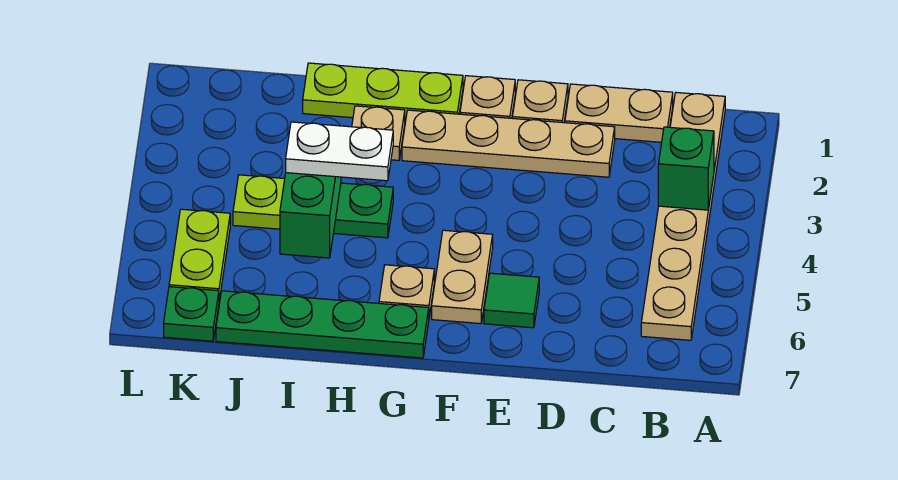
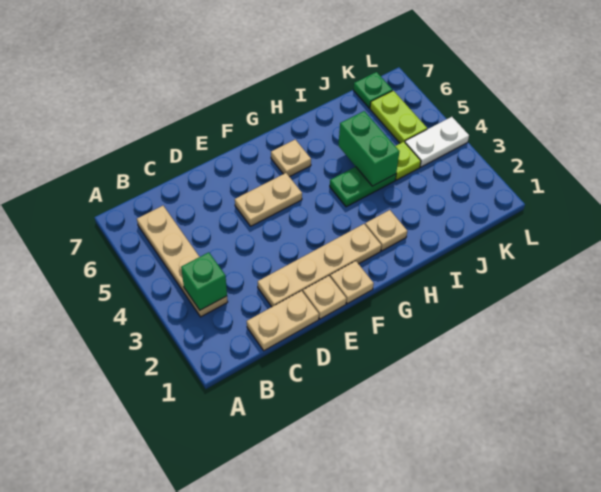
tan plate B1:B6 level 1 -> tan plate B3:B6 level 1
green tile E6 level 1 -> none
tan plate F5:F6 level 1 -> tan plate E5:F5 level 1
lime plate G1:I1 level 1 -> none
green plate G7:J7 level 1 -> none
white plate H4:I4 level 3 -> white plate K4:L4 level 1

